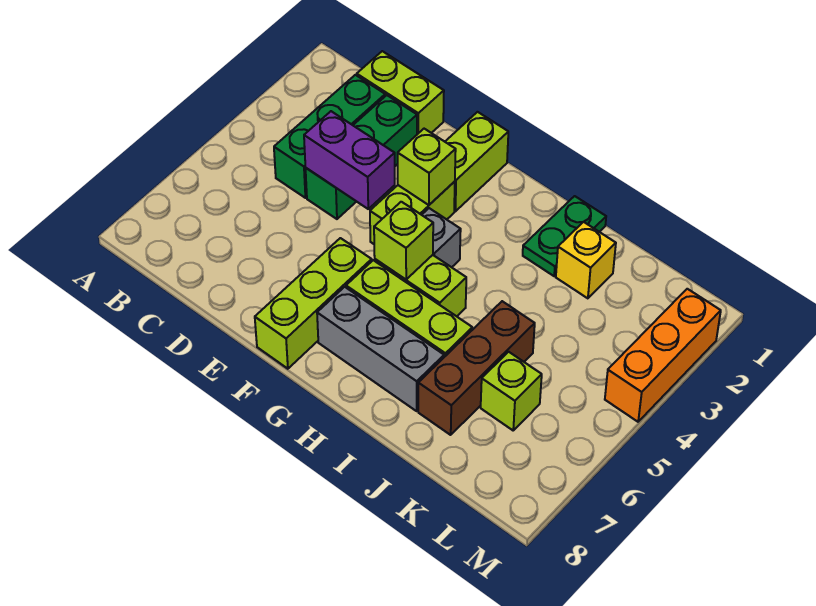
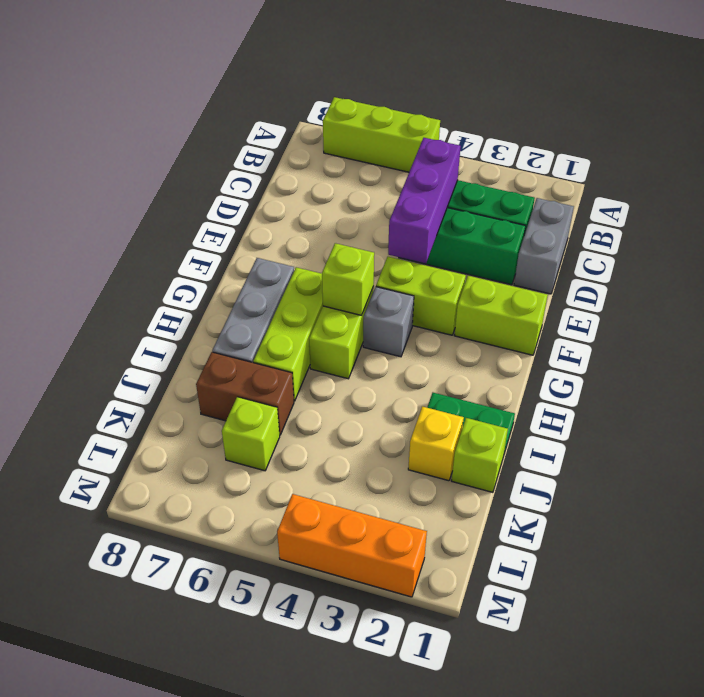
lime brick C1:D1 level 1 -> grey brick C1:D1 level 1
purple brick D4:E4 level 2 -> purple brick C4:E4 level 2
lime brick F3 level 2 -> lime brick J1 level 1
lime brick F6:F8 level 1 -> lime brick A5:A7 level 1
brown brick J5:J7 level 1 -> brown brick J6:J7 level 1

